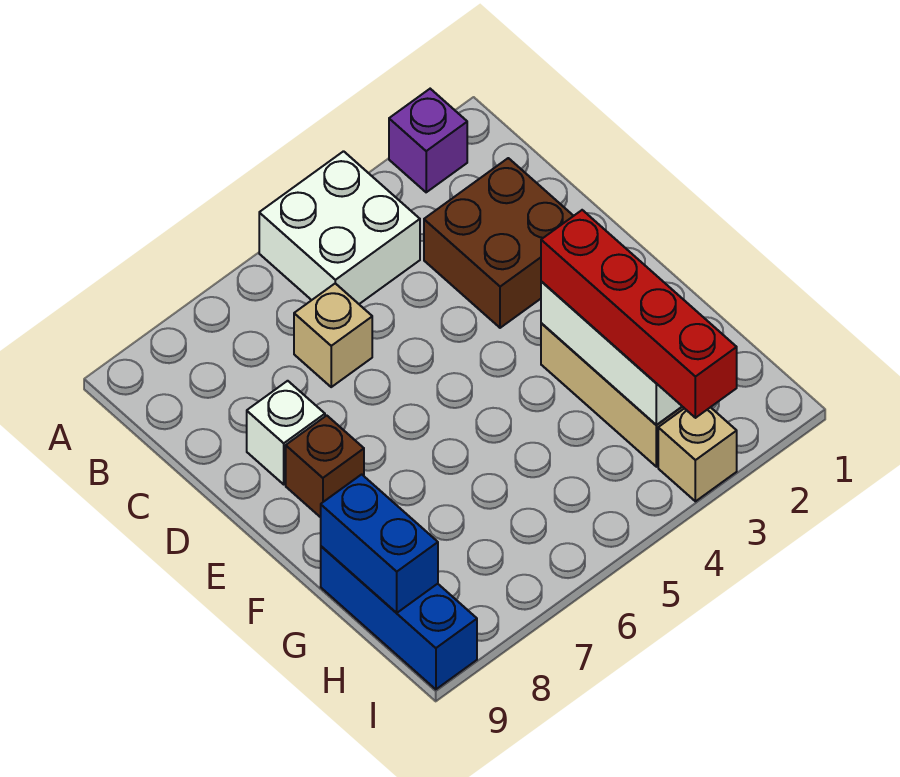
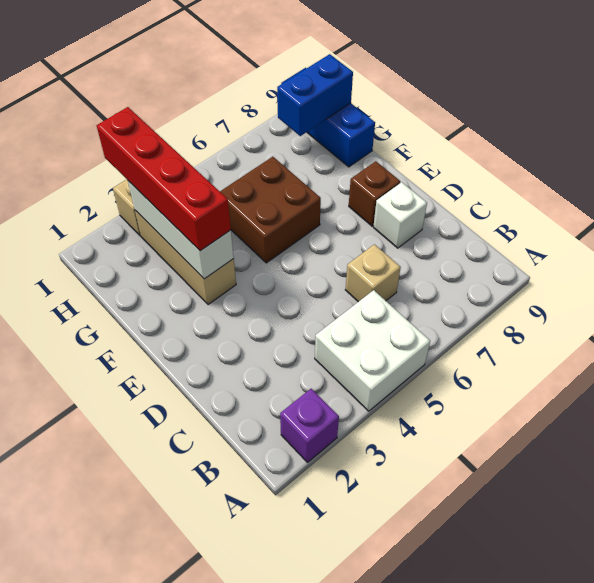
brown brick C2:D3 level 1 -> brown brick F5:G6 level 1
blue brick G9:H9 level 2 -> blue brick H8:H9 level 2

